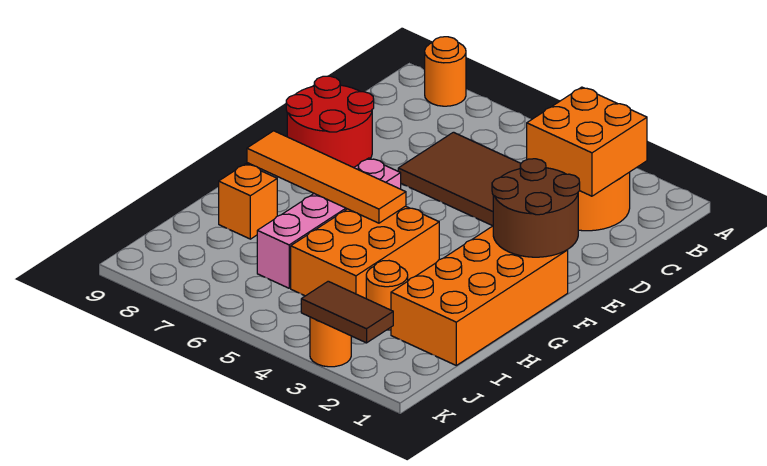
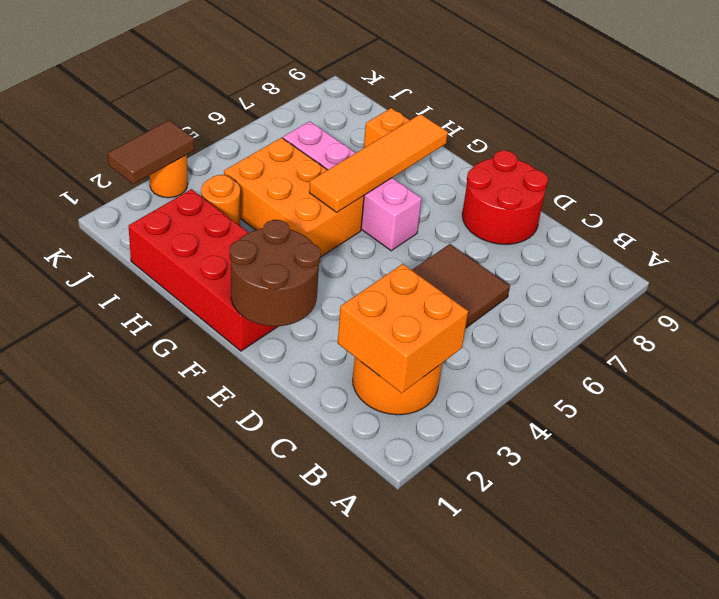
orange round brick A8 level 1 -> none
orange brick F1:I2 level 1 -> red brick F1:I2 level 1

